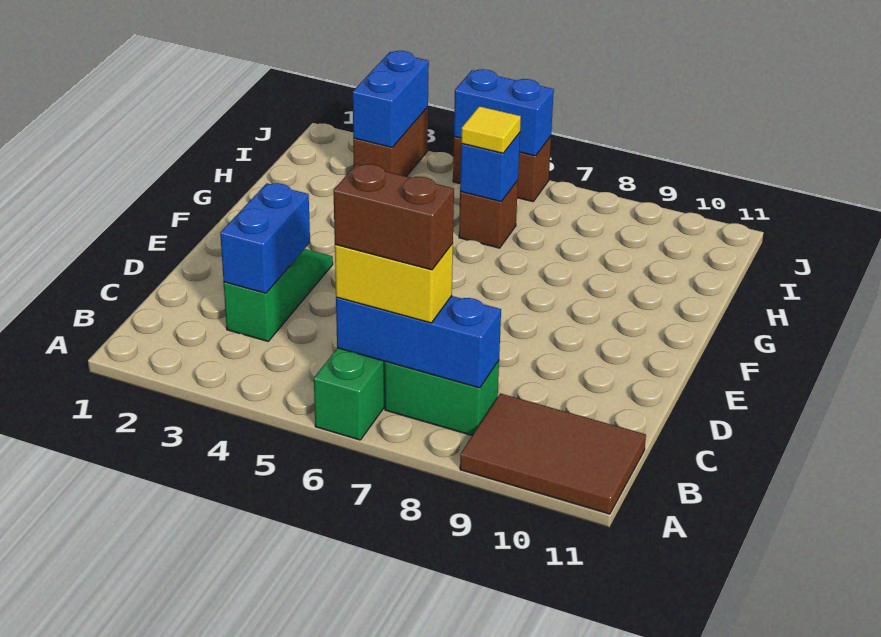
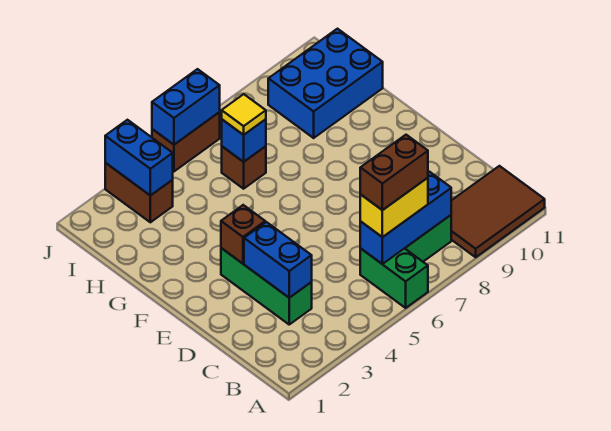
green slope C3:E3 level 1 top C -> green brick C3:E3 level 1
none -> brown brick E3 level 2
none -> blue brick H9:I11 level 1

